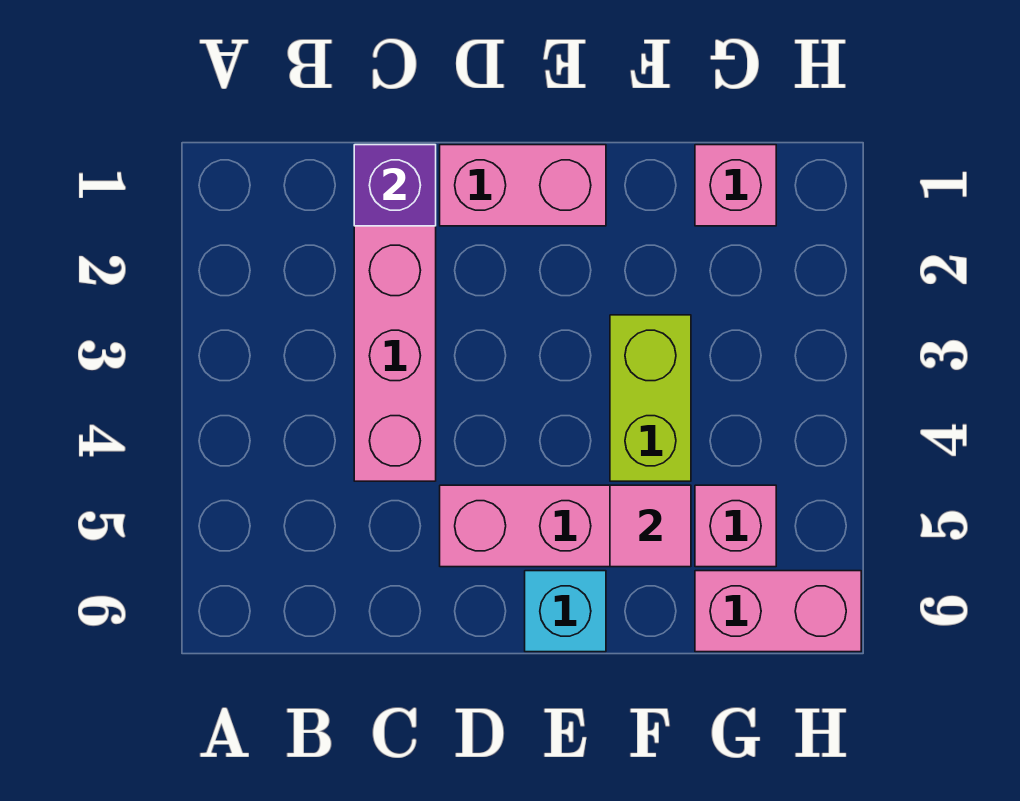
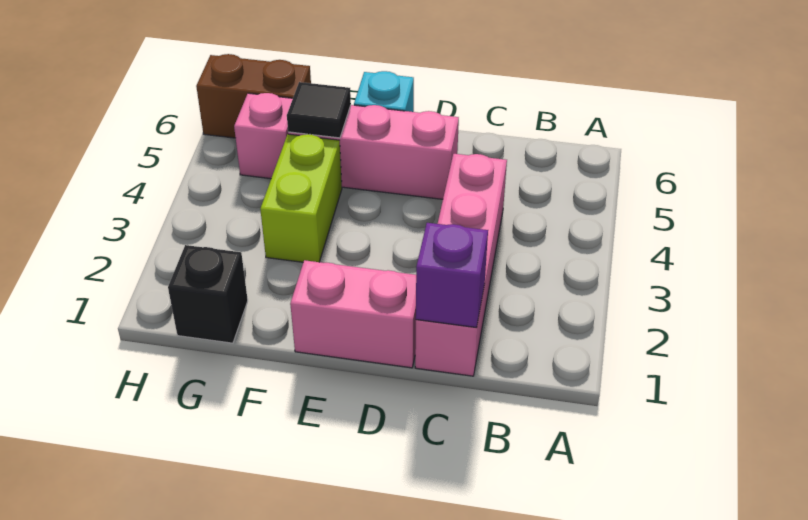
pink tile F5 level 2 -> black tile F5 level 2
pink brick G1 level 1 -> black brick G1 level 1
pink brick G6:H6 level 1 -> brown brick G6:H6 level 1

